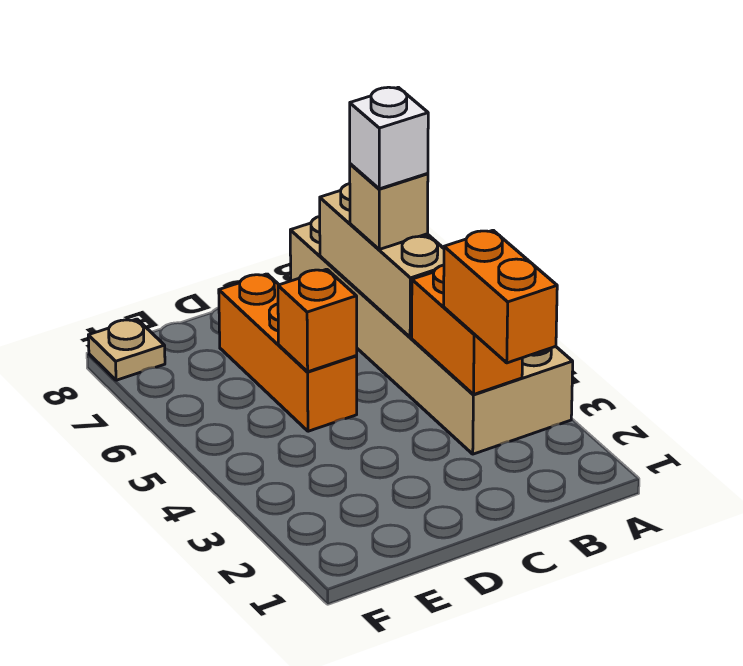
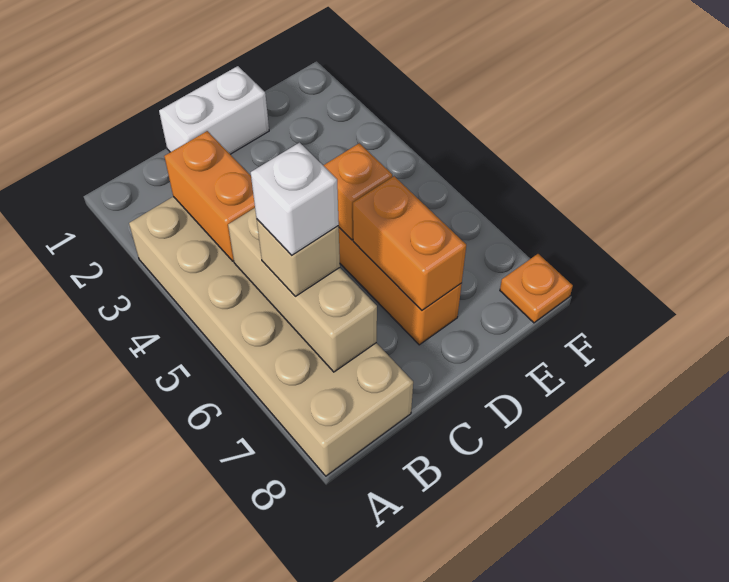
orange brick B2:B3 level 3 -> orange brick D6:D7 level 2
none -> white brick C1:D1 level 1
tan plate F8 level 1 -> orange plate F8 level 1

